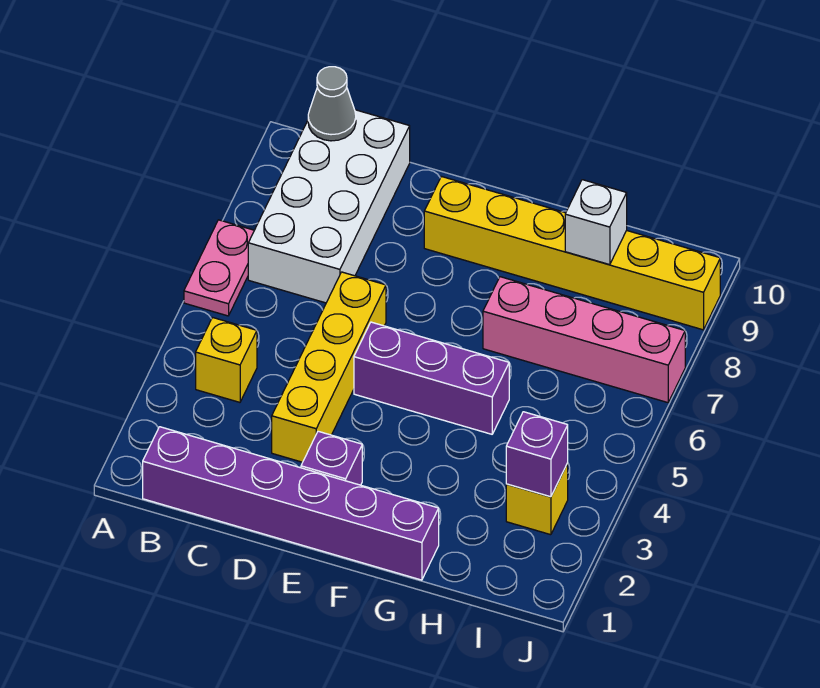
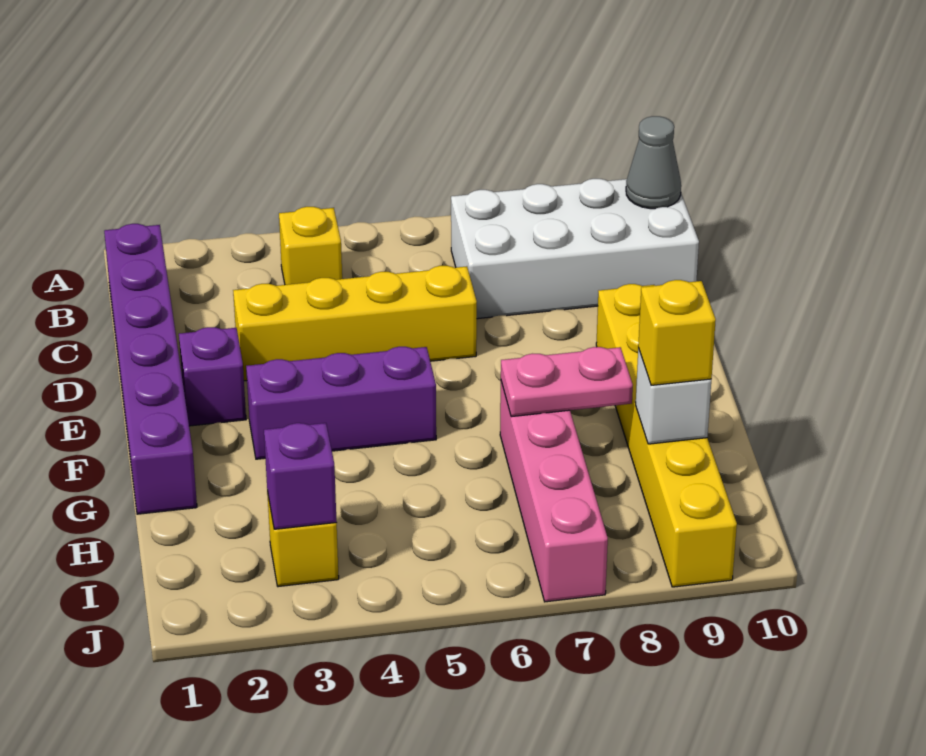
pink plate A6:A7 level 1 -> pink plate G7:G8 level 2
purple brick E5:G5 level 1 -> purple brick F3:F5 level 1
none -> yellow brick H9 level 3

